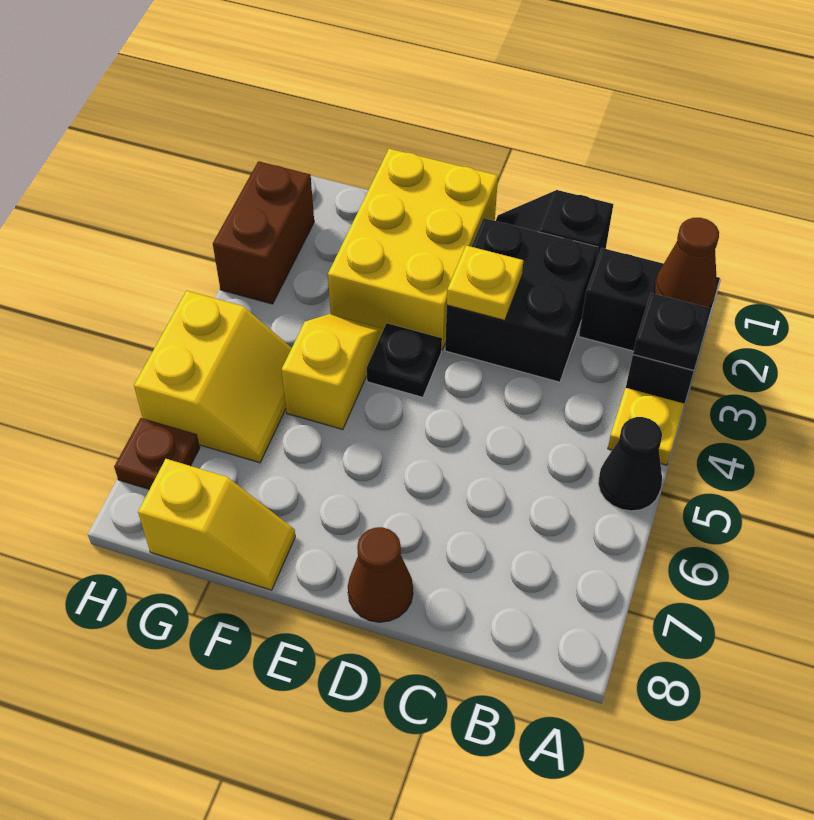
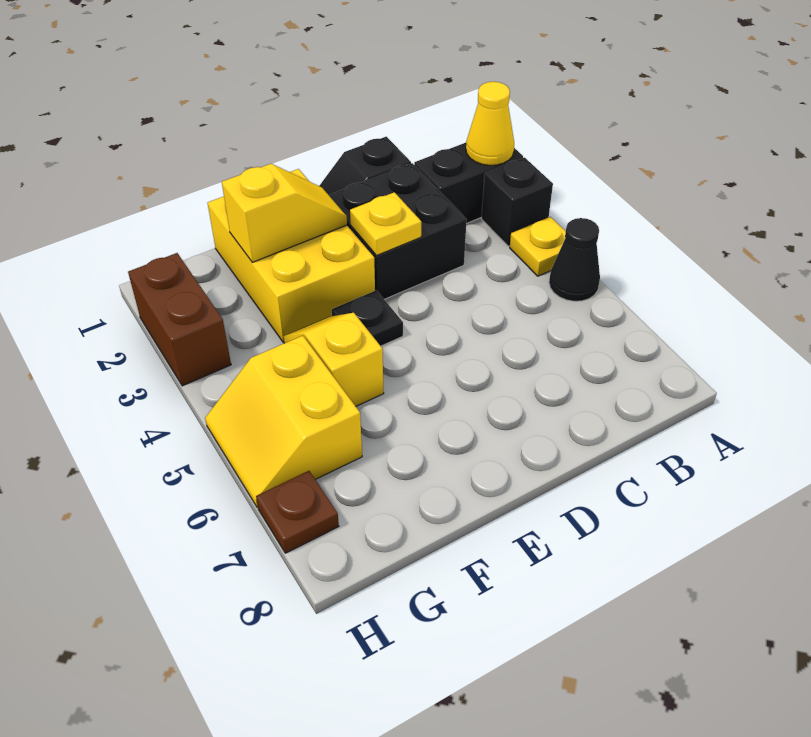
brown cone A2 level 2 -> yellow cone A2 level 2
black plate A3 level 2 -> none
brown cone D8 level 1 -> none
yellow slope F8:G8 level 1 top G -> yellow slope E2:F2 level 2 top F
yellow slope G5:H6 level 1 top H -> yellow slope G5:H6 level 1 top G

